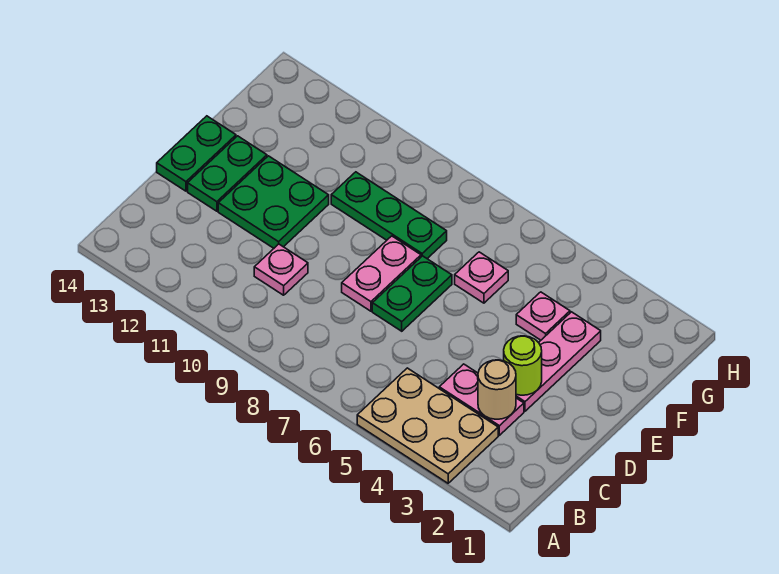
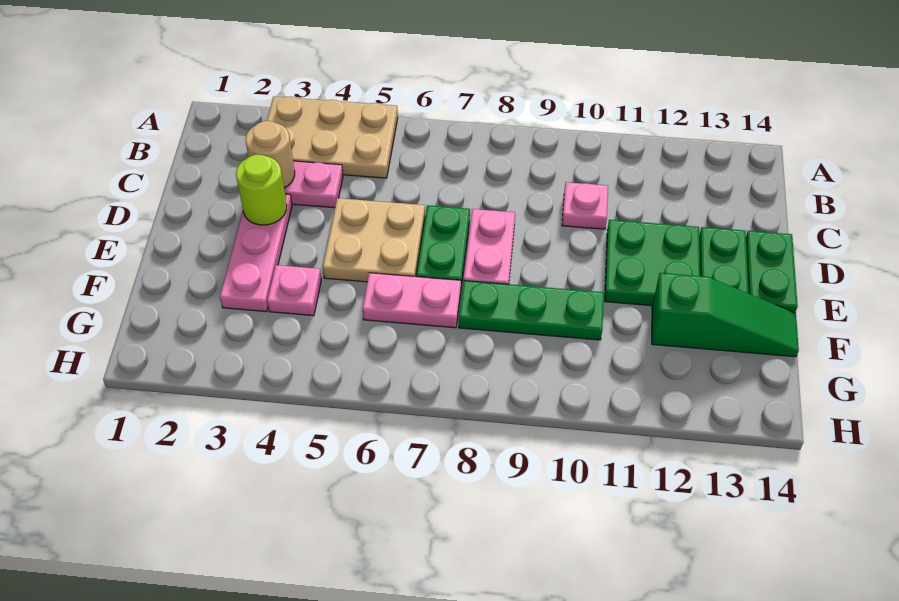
none -> tan plate D5:E6 level 1
pink plate F6 level 1 -> pink plate F6:F7 level 1
none -> green slope F12:F14 level 1 top 12

